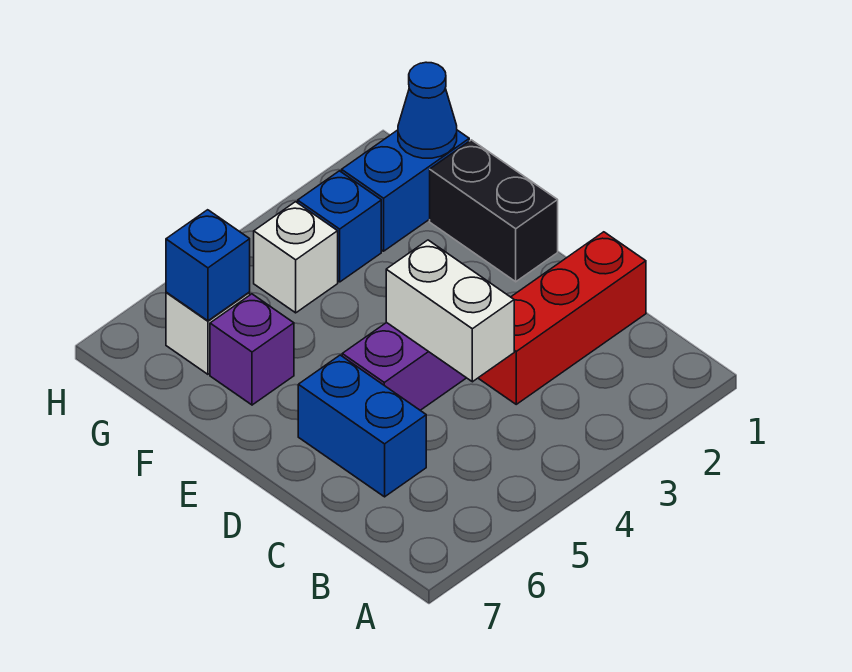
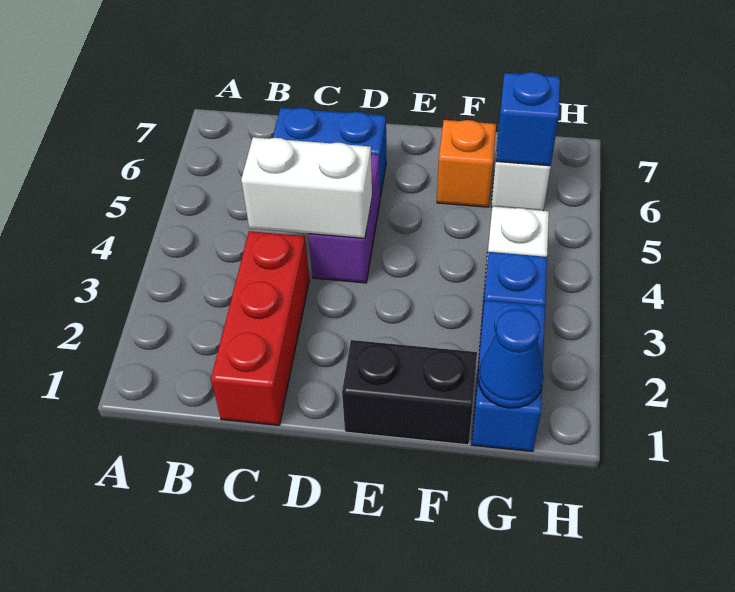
purple brick F6 level 1 -> orange brick F6 level 1

